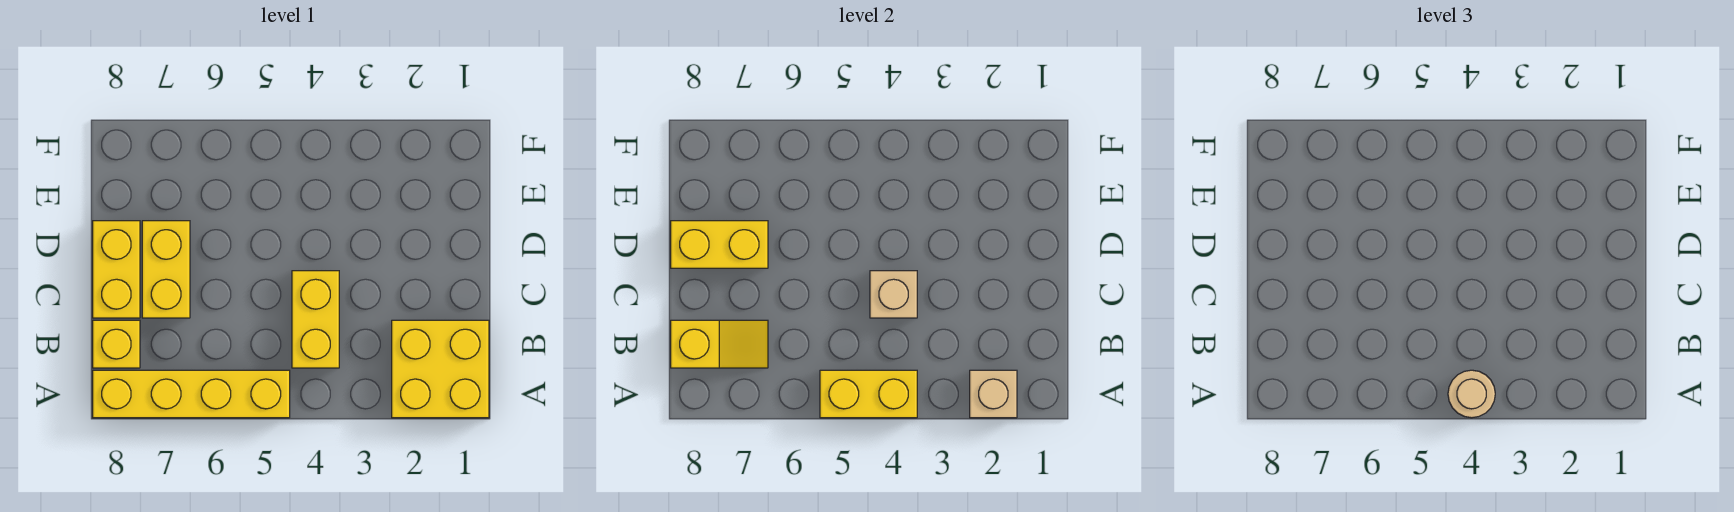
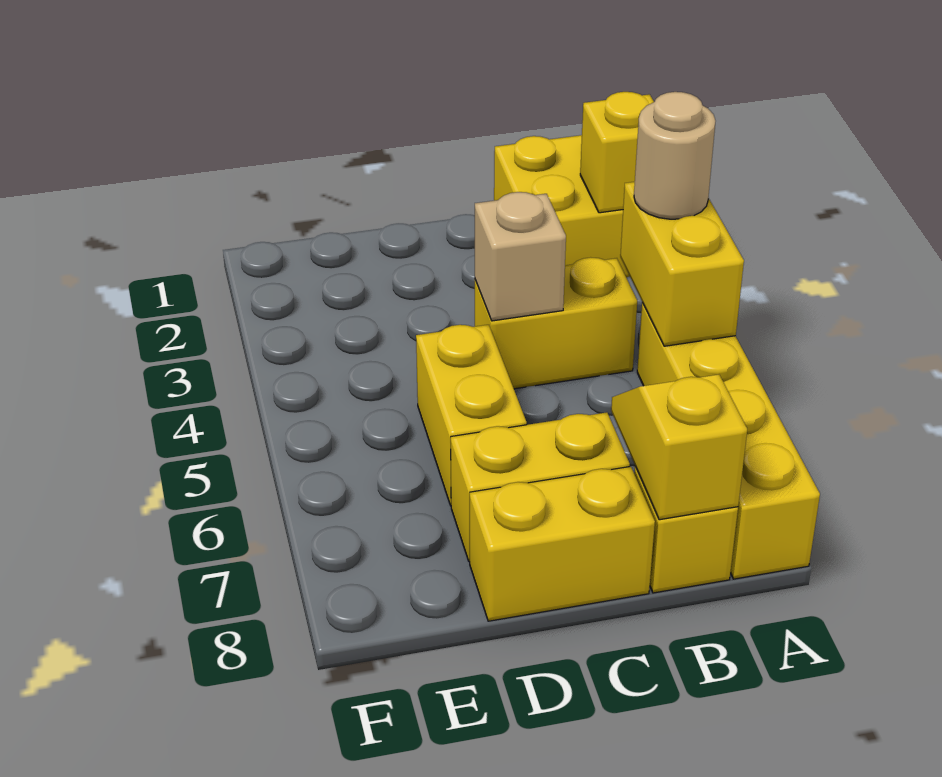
tan brick A2 level 2 -> yellow brick A2 level 2
yellow brick D7:D8 level 2 -> yellow brick D5:D6 level 1

